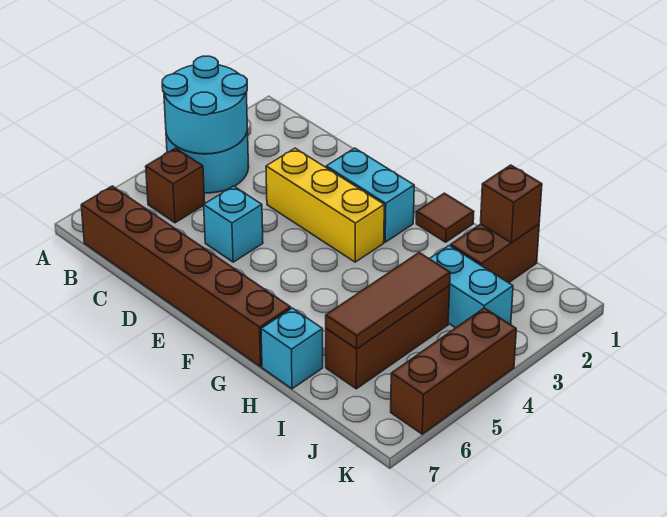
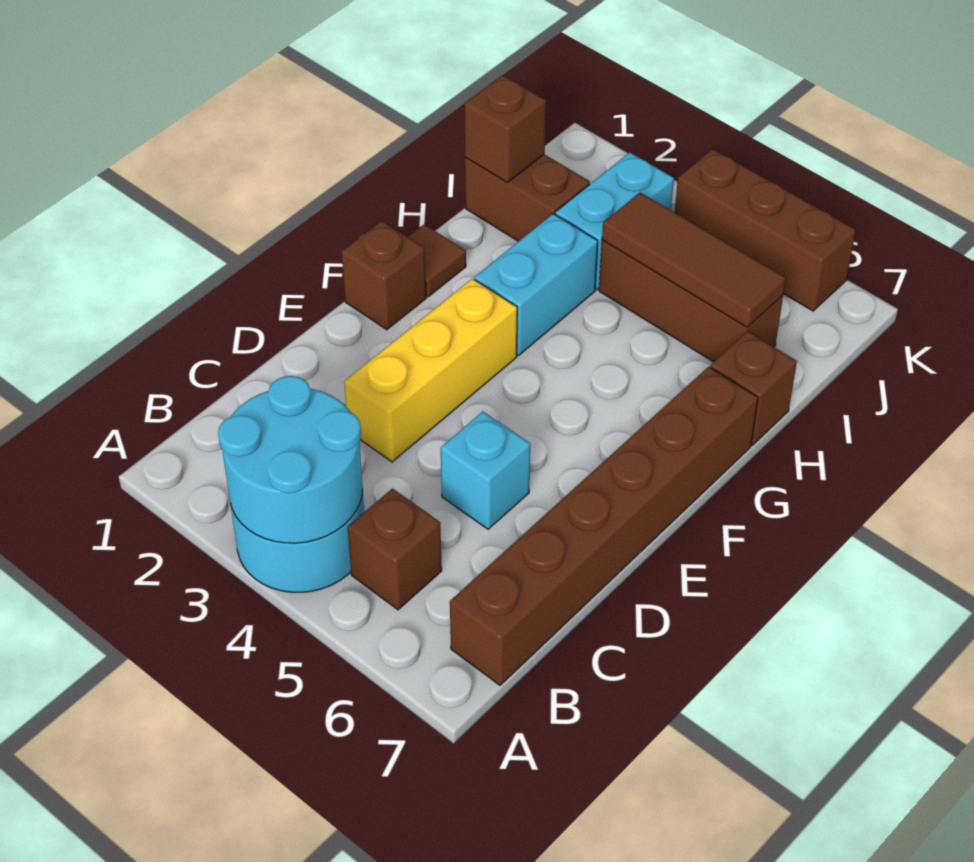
cyan brick E2:F2 level 1 -> cyan brick G3:H3 level 1
none -> brown brick F1 level 1
cyan brick H7 level 1 -> brown brick H7 level 1

